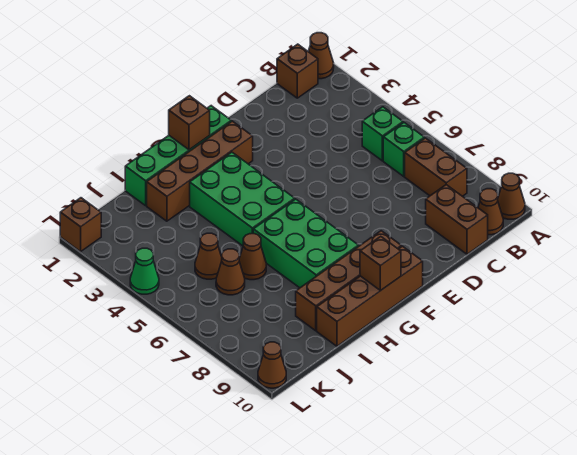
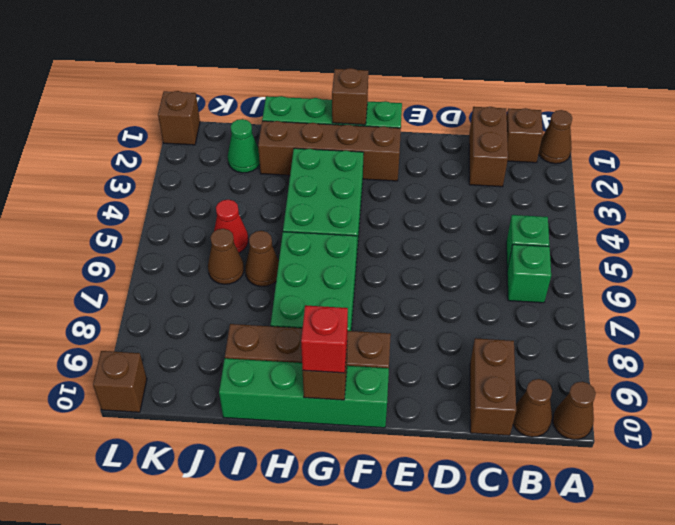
brown brick B7:B8 level 1 -> brown brick C1:C2 level 1
brown brick F10:I10 level 1 -> green brick F10:I10 level 1
none -> red brick G10 level 3
brown cone J5 level 1 -> red cone J5 level 1
green cone L4 level 1 -> green cone J2 level 1
brown cone L10 level 1 -> brown brick L10 level 1

